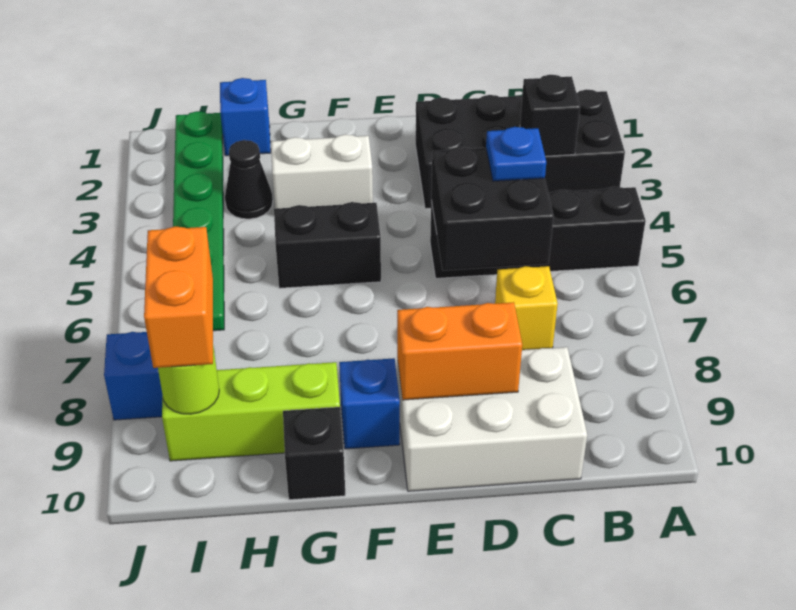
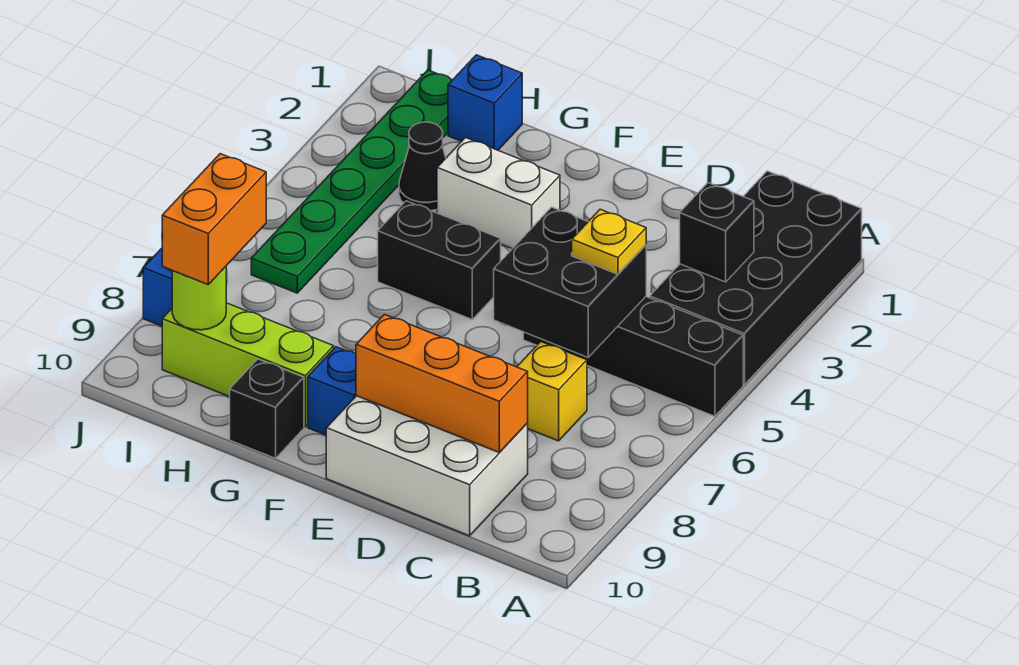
black brick A2:D3 level 1 -> black brick A1:B4 level 1
blue plate C5 level 3 -> yellow plate C5 level 3
orange brick D9:E9 level 2 -> orange brick C9:E9 level 2

